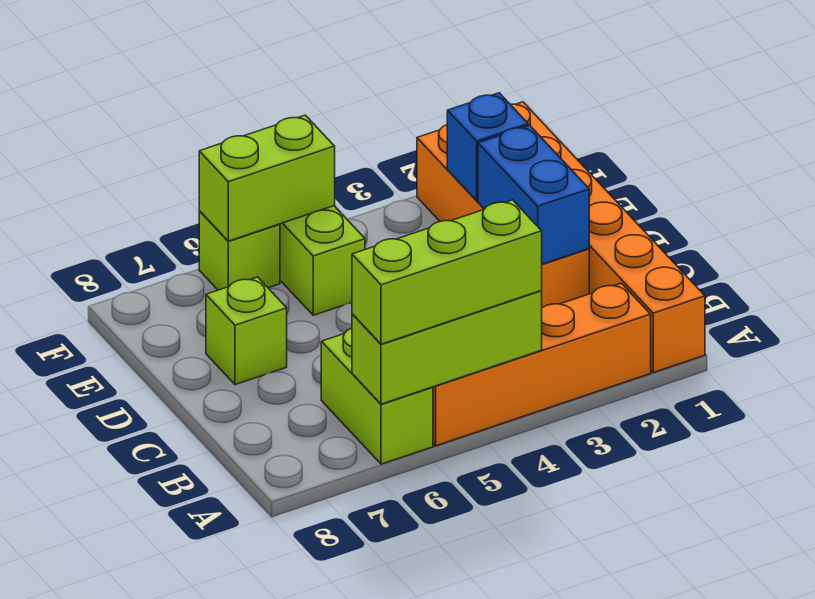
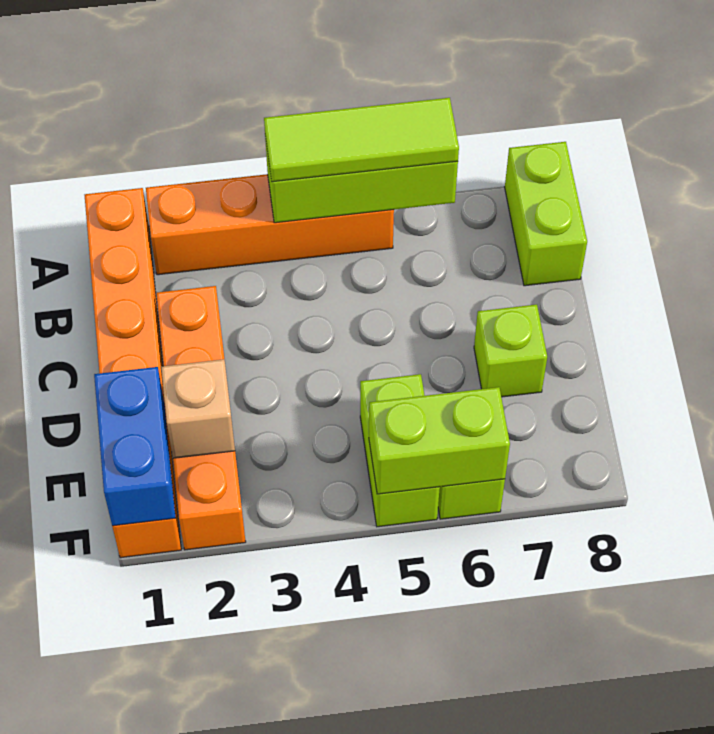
lime brick A4:A6 level 3 -> lime tile A4:A6 level 3
lime brick A6:B6 level 1 -> lime brick A8:B8 level 1
blue brick C2:D2 level 2 -> blue brick E1:F1 level 2
blue brick E2 level 2 -> tan brick E2 level 2

